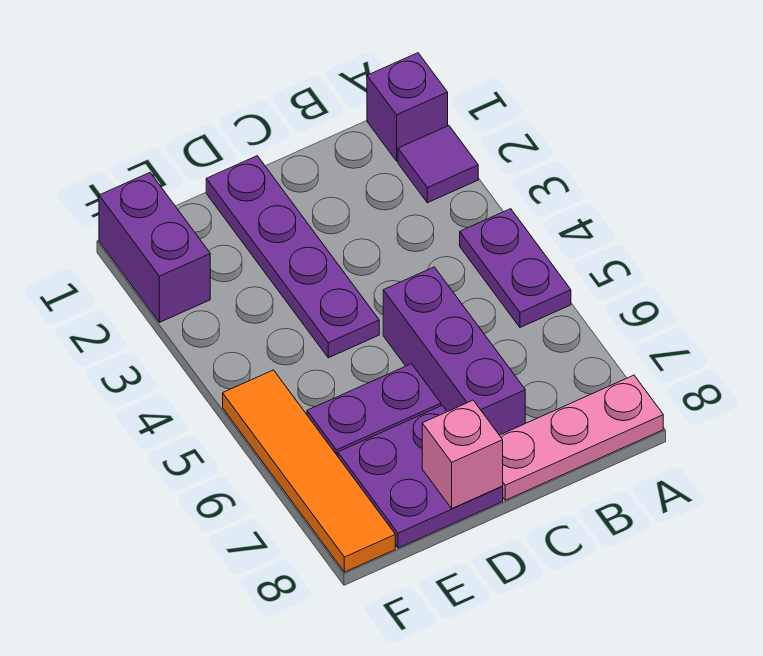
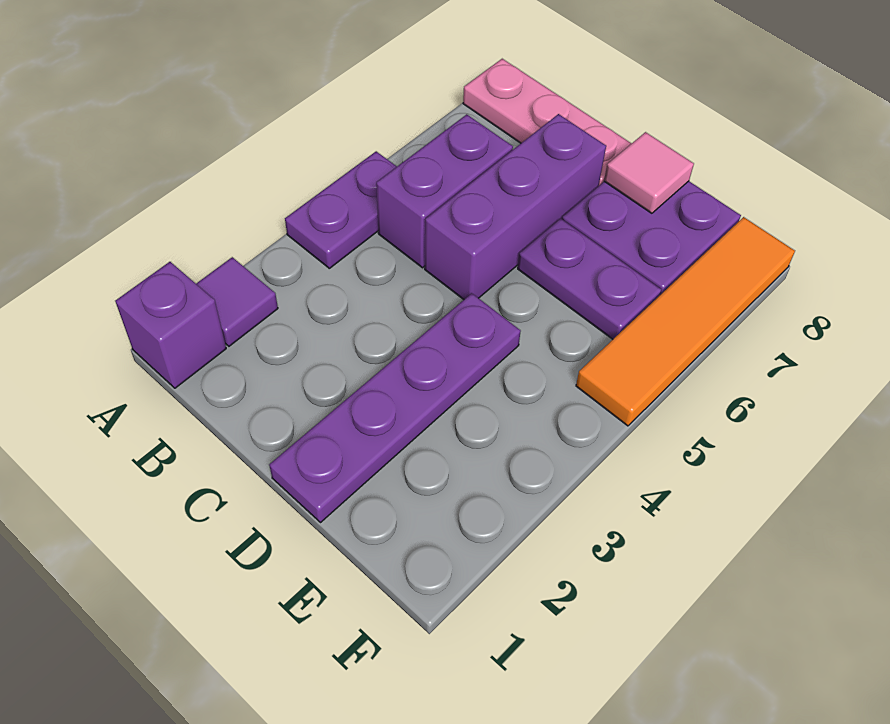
pink brick D8 level 2 -> pink tile D8 level 2
purple brick F1:F2 level 1 -> purple brick B5:B6 level 1

